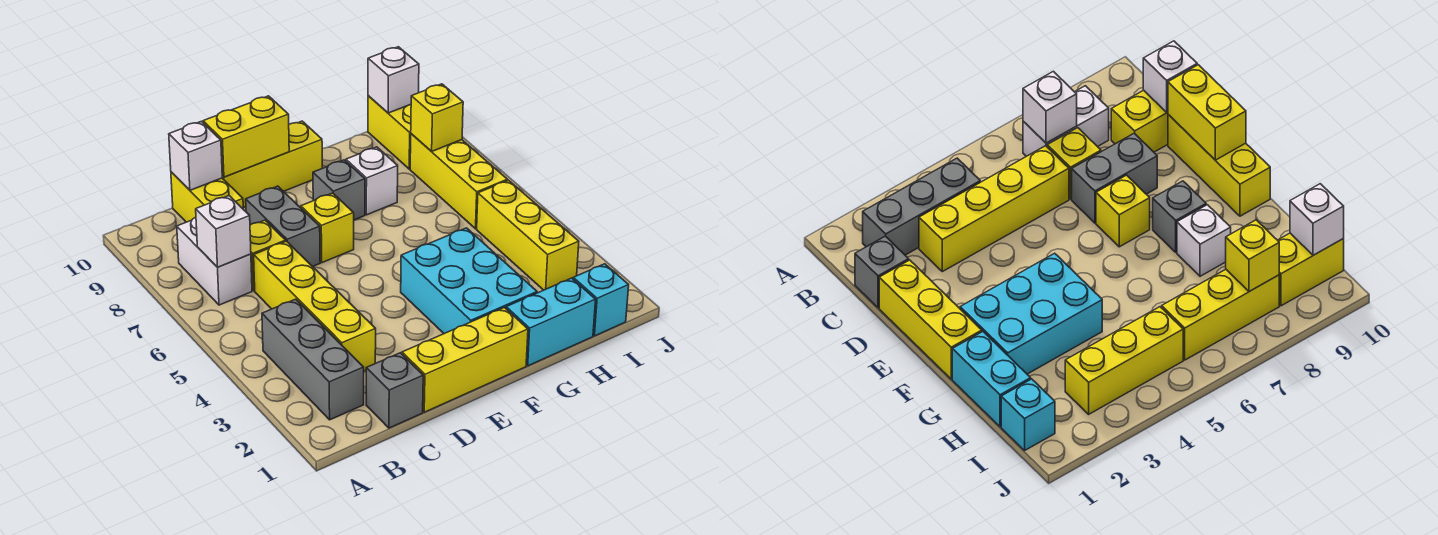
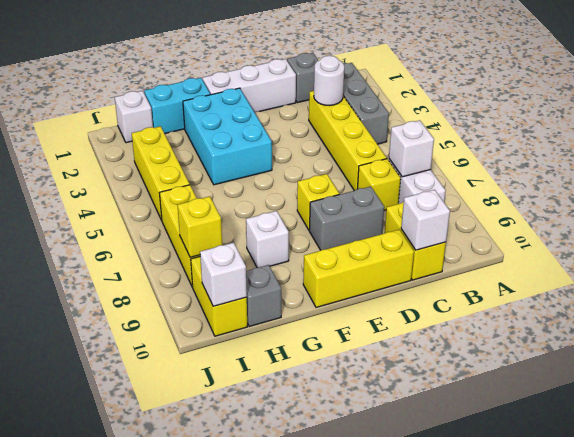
none -> white round brick C3 level 2
yellow brick D1:F1 level 1 -> white brick D1:F1 level 1
grey brick D7:D8 level 1 -> grey brick D8:E8 level 1
yellow brick D10:E10 level 2 -> none
grey brick F8 level 1 -> grey brick H10 level 1
cyan brick I1 level 1 -> white brick I1 level 1

